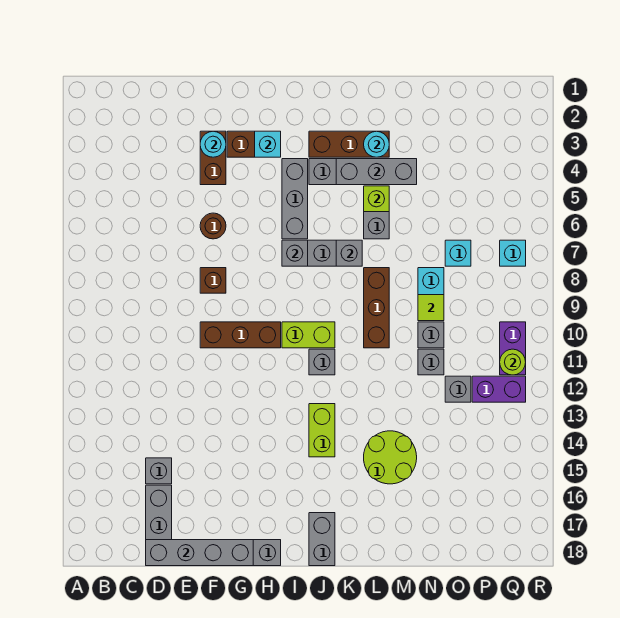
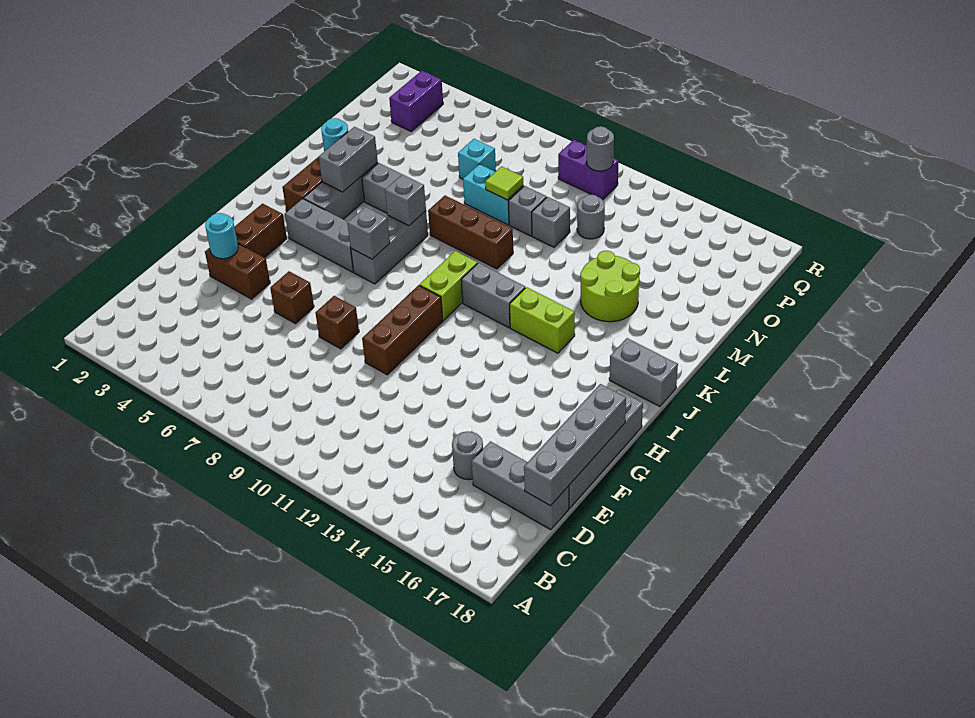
grey brick D15 level 1 -> grey round brick D15 level 1
brown round brick F6 level 1 -> brown brick F6 level 1
cyan brick H3 level 2 -> none
grey brick J11 level 1 -> grey brick J11:J12 level 1
grey brick K4:M4 level 2 -> grey brick K4:L4 level 2
lime brick L5 level 2 -> none
grey brick O12 level 1 -> grey round brick O12 level 1
purple brick P12:Q12 level 1 -> purple brick P3:Q3 level 1
cyan brick Q7 level 1 -> none
lime round brick Q11 level 2 -> grey round brick Q11 level 2

